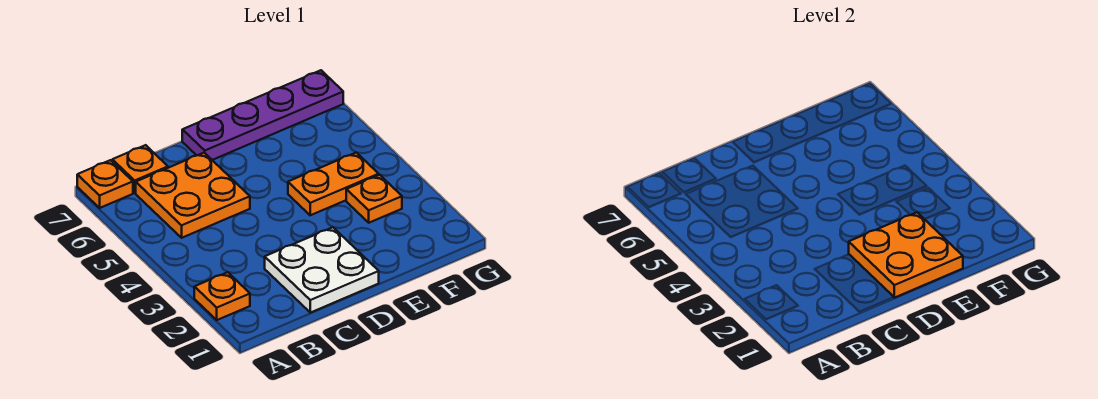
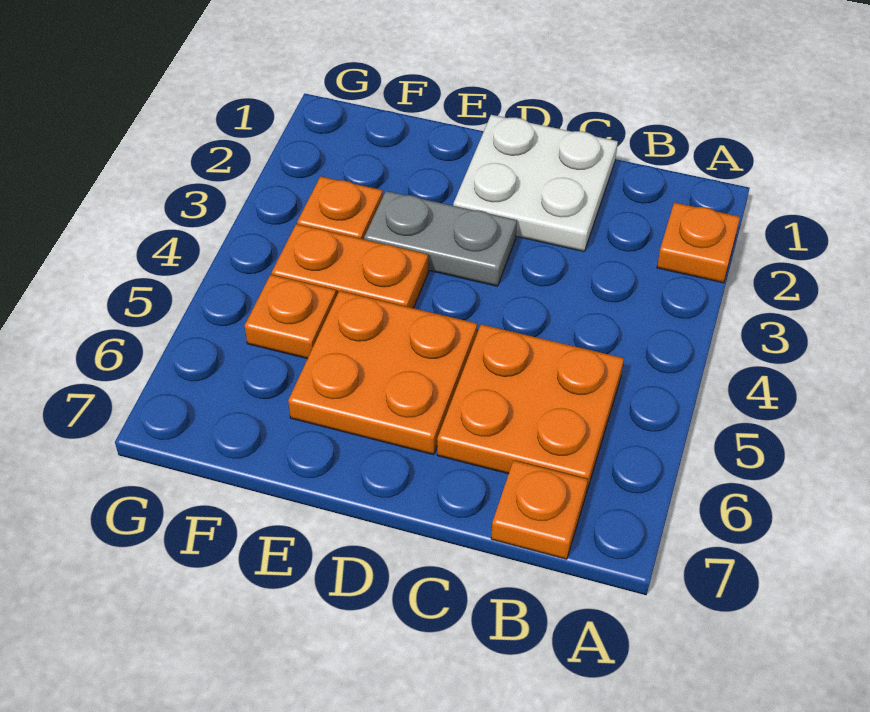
orange plate A7 level 1 -> orange plate F5 level 1
orange plate D1:E2 level 2 -> orange plate D5:E6 level 1
none -> grey plate D3:E3 level 1
purple plate D7:G7 level 1 -> none

